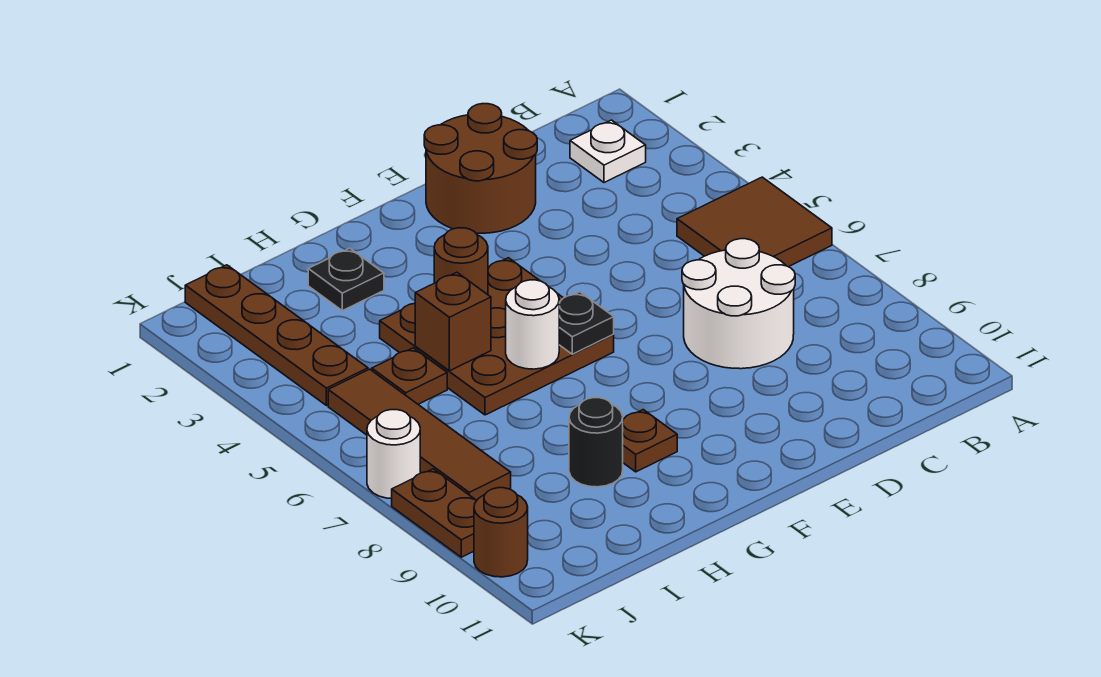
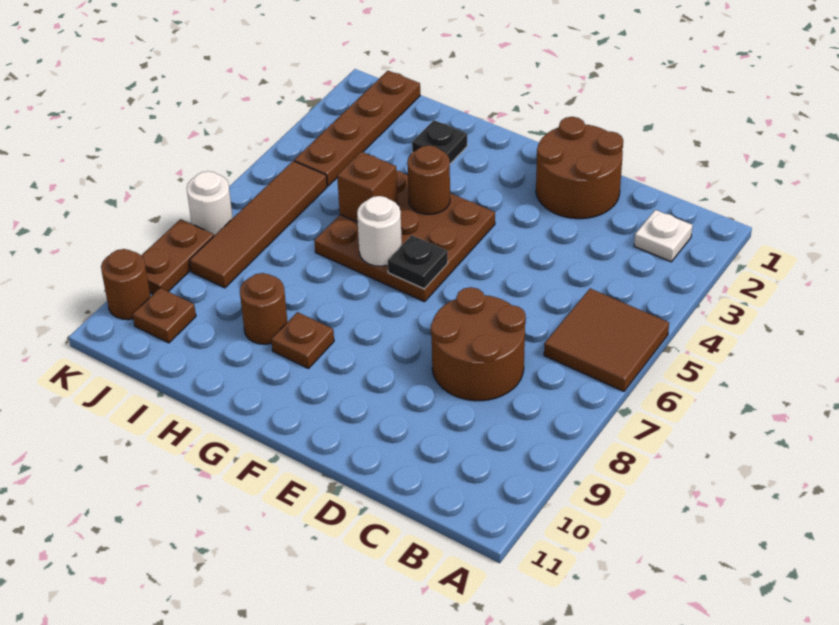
white round brick C7:D8 level 1 -> brown round brick C7:D8 level 1
black round brick H9 level 1 -> brown round brick H9 level 1
brown plate I5 level 1 -> brown plate J10 level 1

